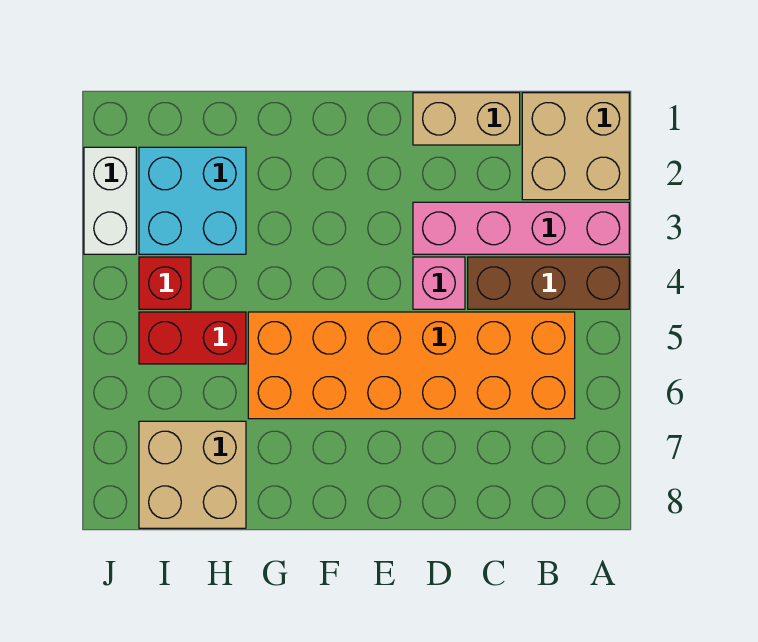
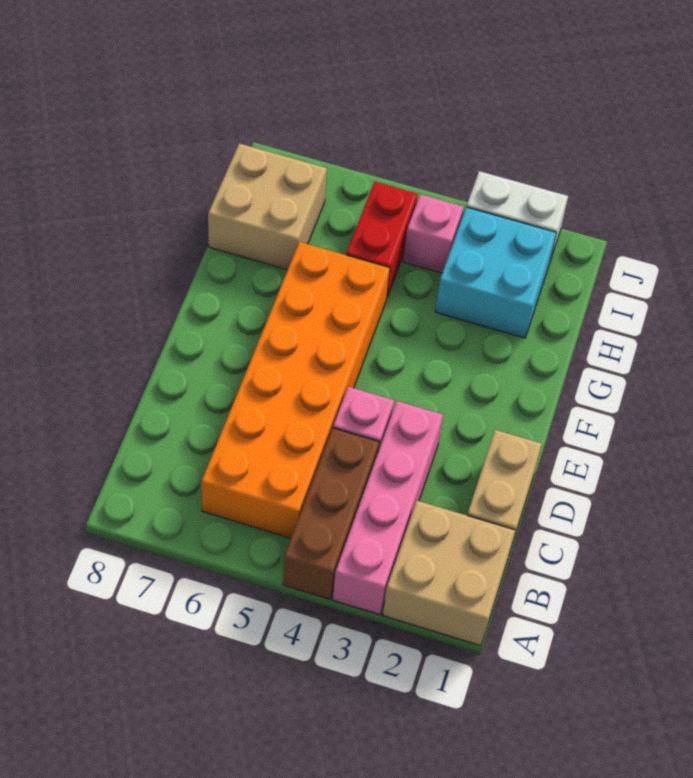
red brick I4 level 1 -> pink brick I4 level 1

